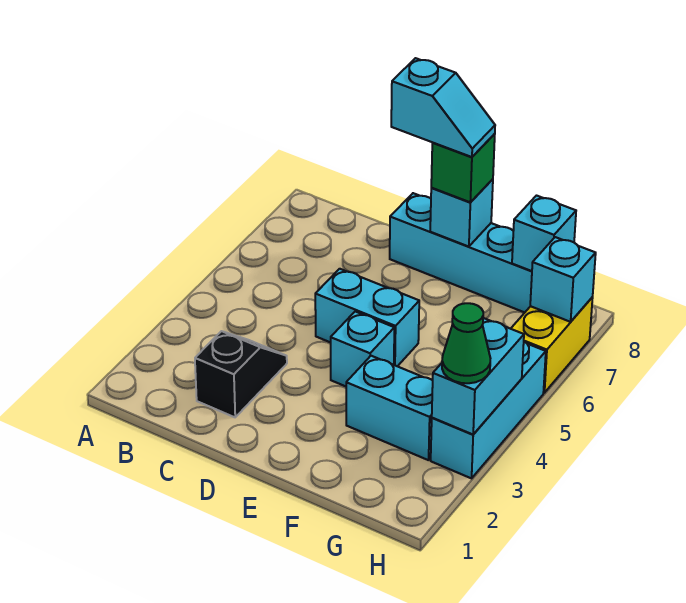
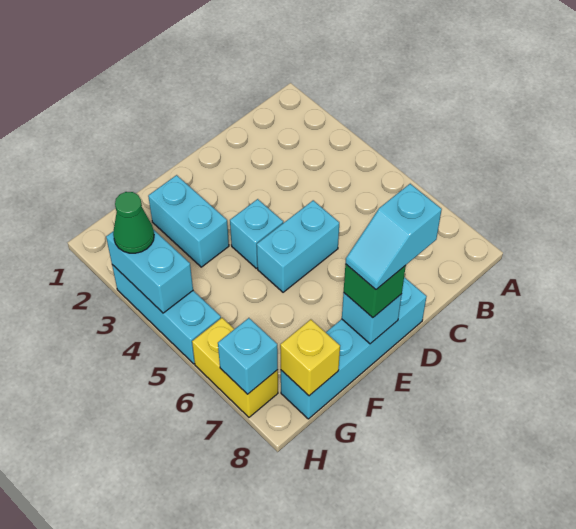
black slope C2:C3 level 1 top 2 -> none
cyan brick F3:G3 level 1 -> cyan brick F2:F3 level 1
cyan brick G8 level 2 -> yellow brick G8 level 2

